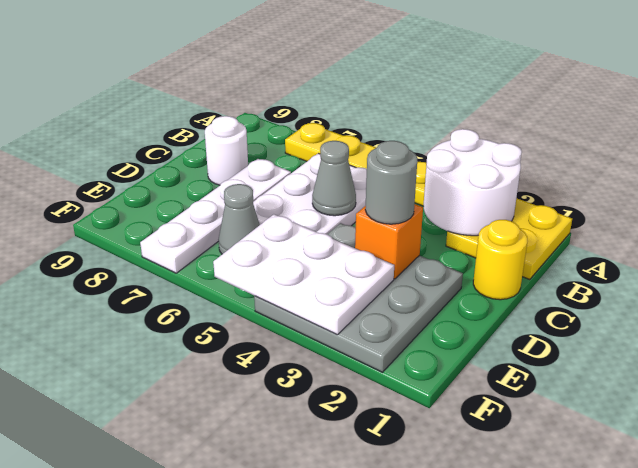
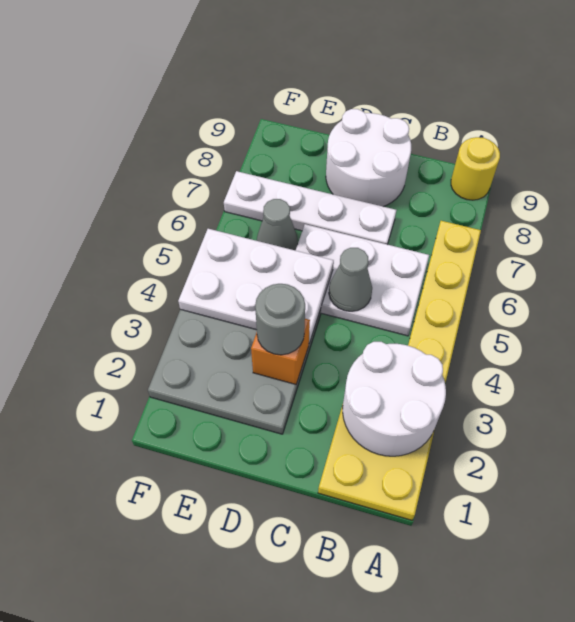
yellow round brick C1 level 1 -> yellow round brick A9 level 1
white round brick C8 level 1 -> white round brick C8:D9 level 1
white plate E3:F5 level 2 -> white plate D4:F5 level 2

